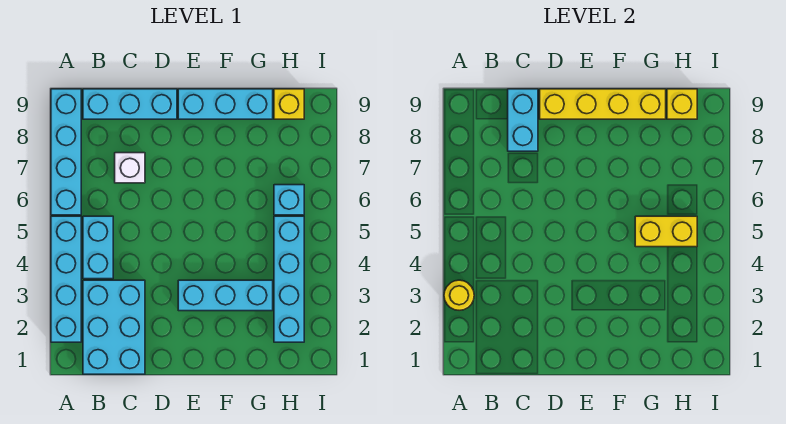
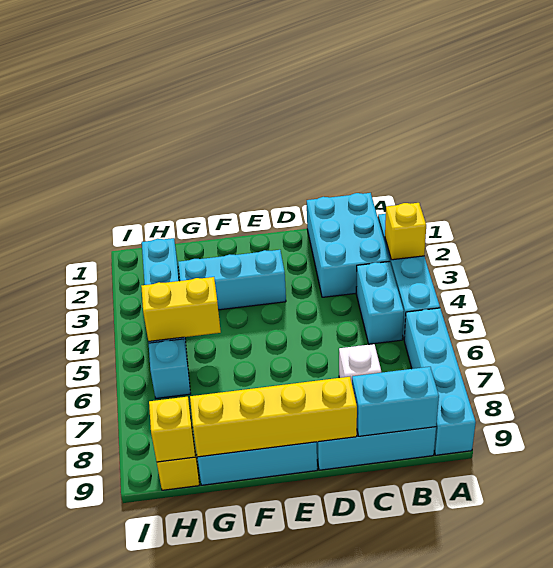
yellow round brick A3 level 2 -> yellow brick A3 level 2
cyan brick C8:C9 level 2 -> cyan brick B9:C9 level 2

